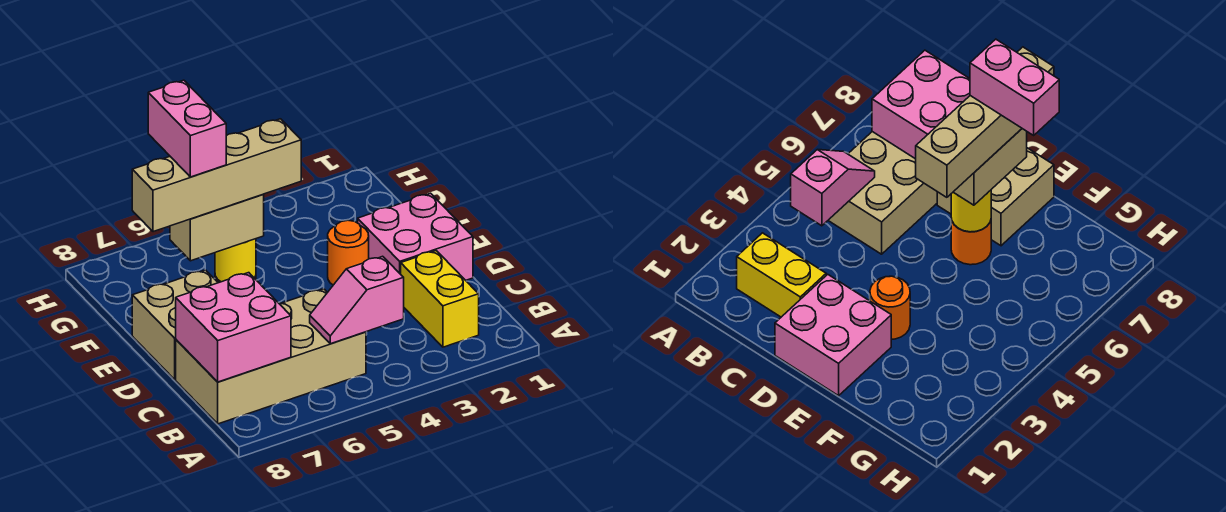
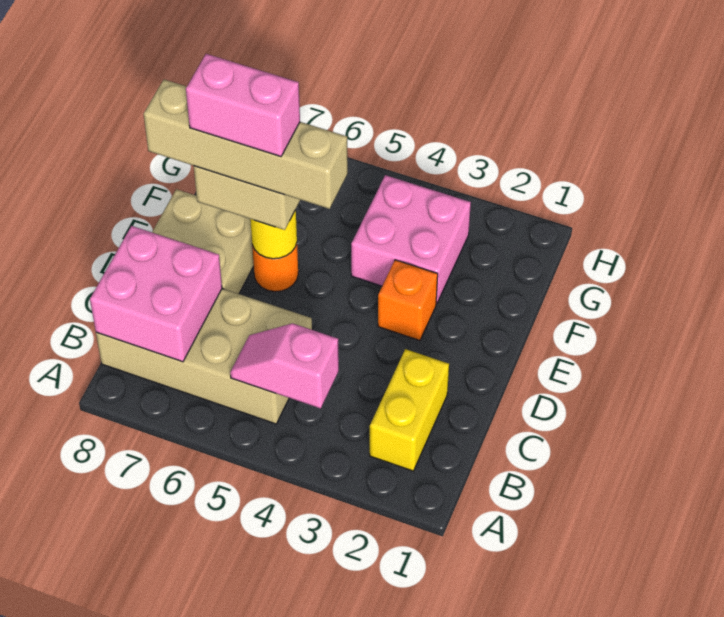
pink brick D1:E2 level 1 -> pink brick F3:G4 level 1
orange round brick E3 level 1 -> orange brick E3 level 1
pink brick E7:F7 level 5 -> pink brick E6:E7 level 5

